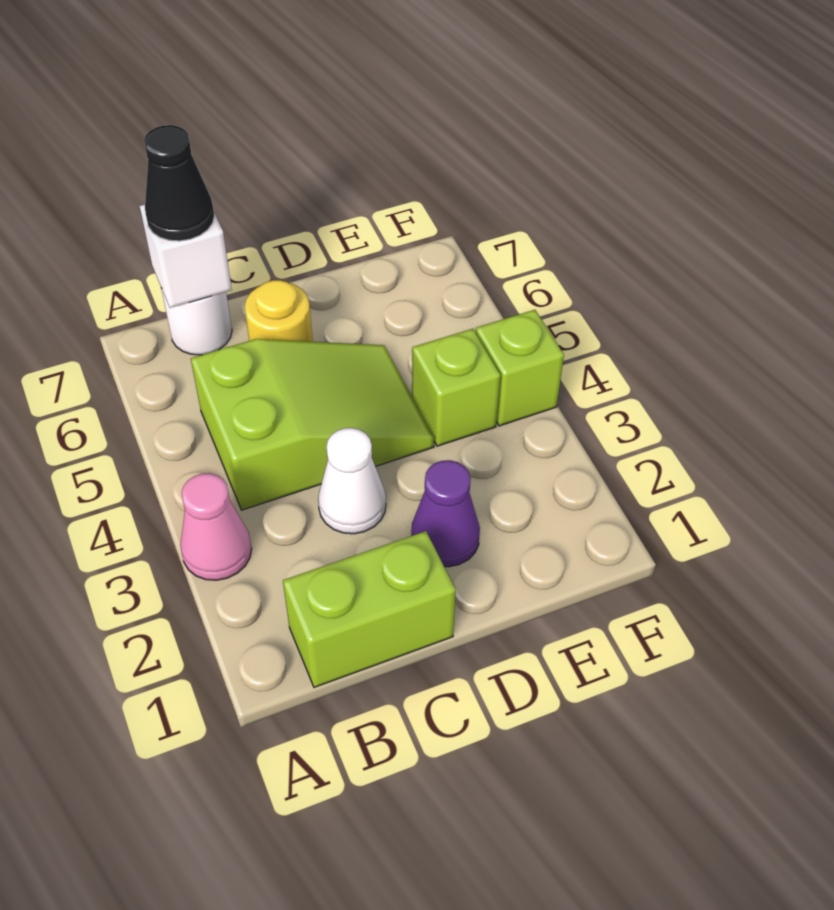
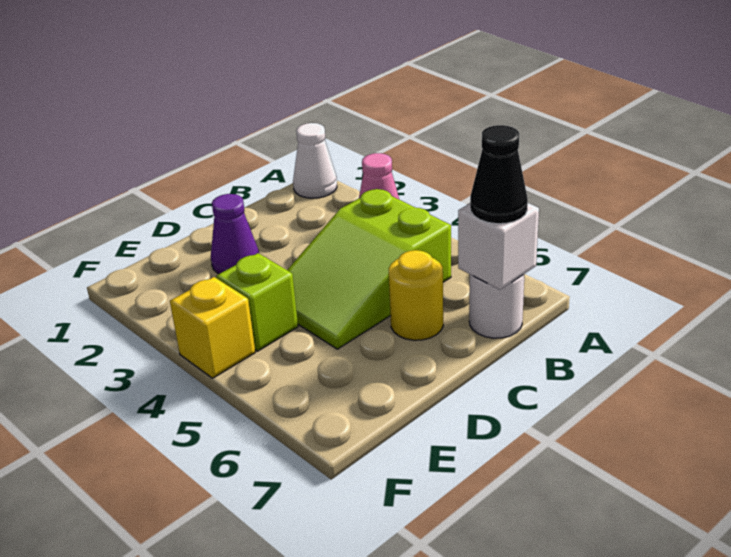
lime brick B1:C1 level 1 -> none
white cone C3 level 1 -> white cone A1 level 1
lime brick F4 level 1 -> yellow brick F4 level 1

